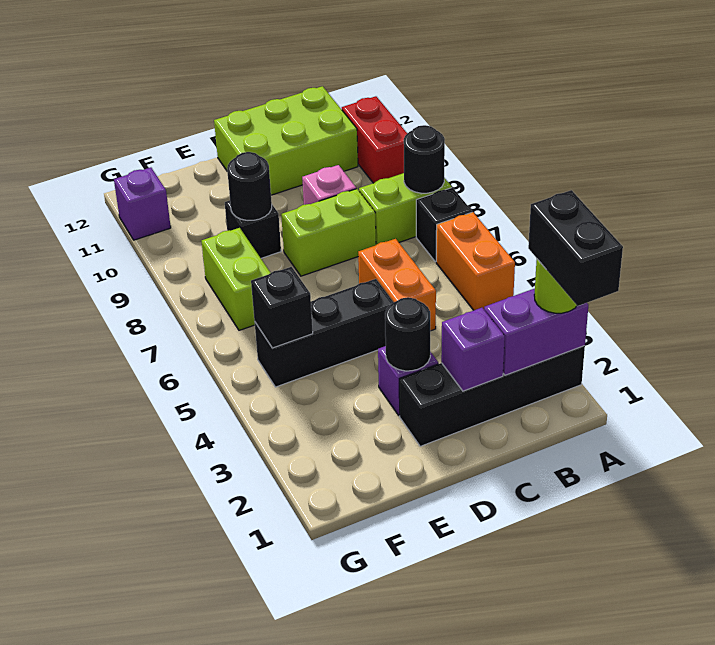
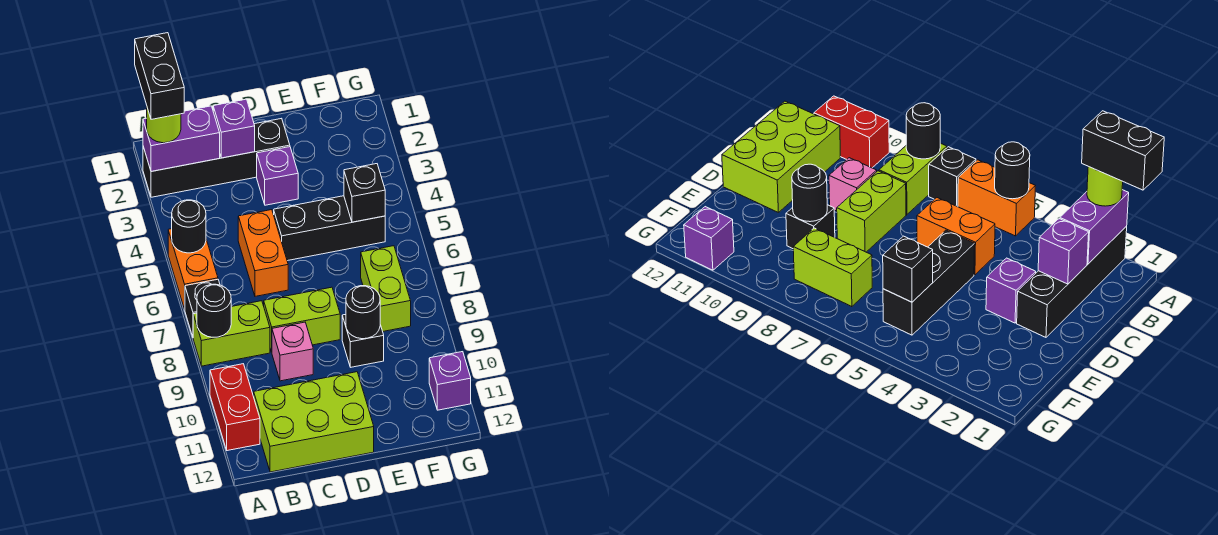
black round brick D3 level 2 -> black round brick A5 level 2

